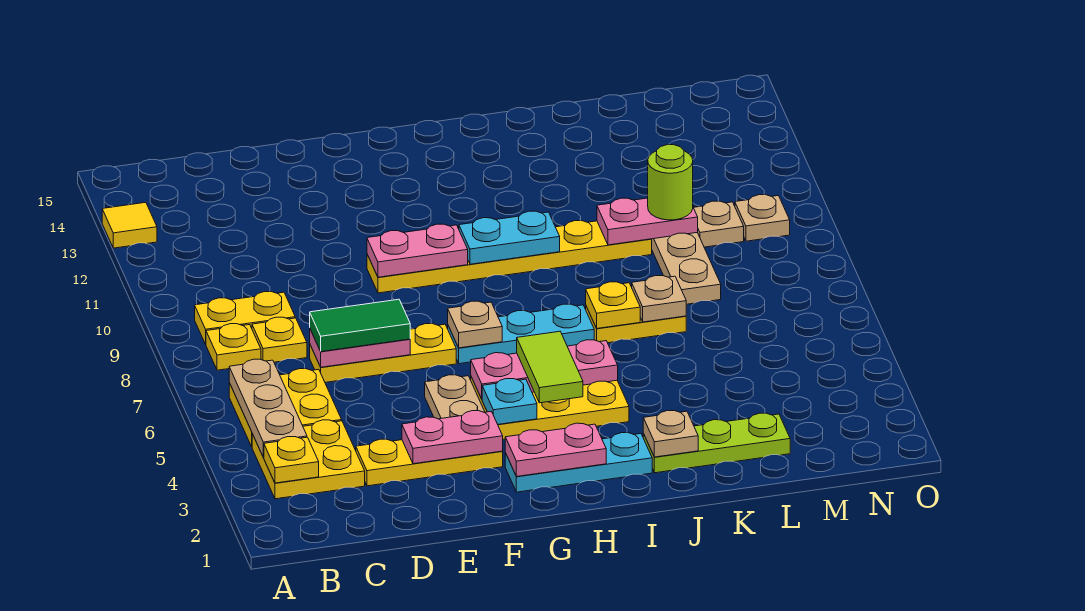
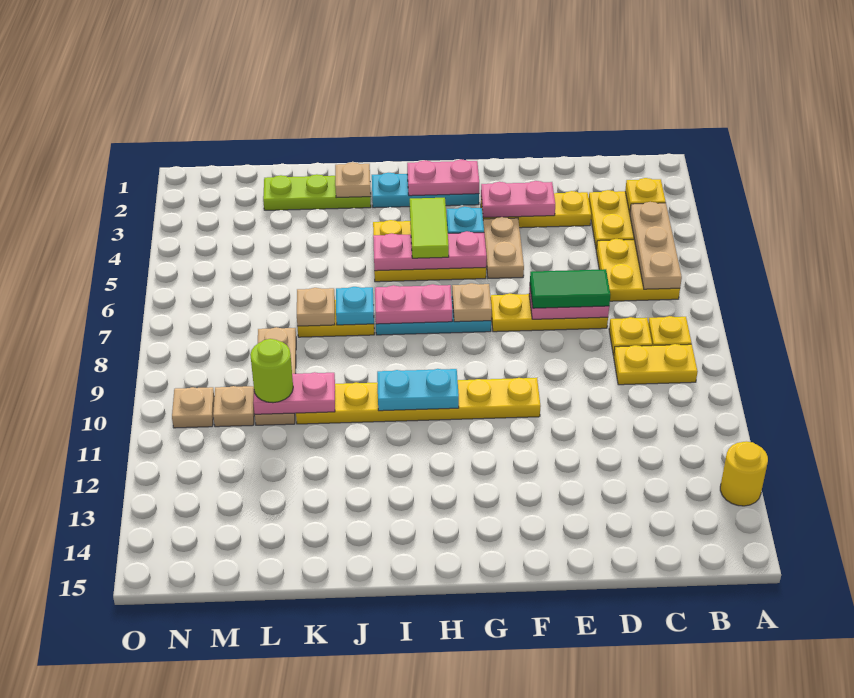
yellow tile A13 level 1 -> yellow round brick A13 level 1
pink plate F10:G10 level 2 -> pink plate H7:I7 level 2
yellow plate J7 level 2 -> cyan plate J7 level 2

